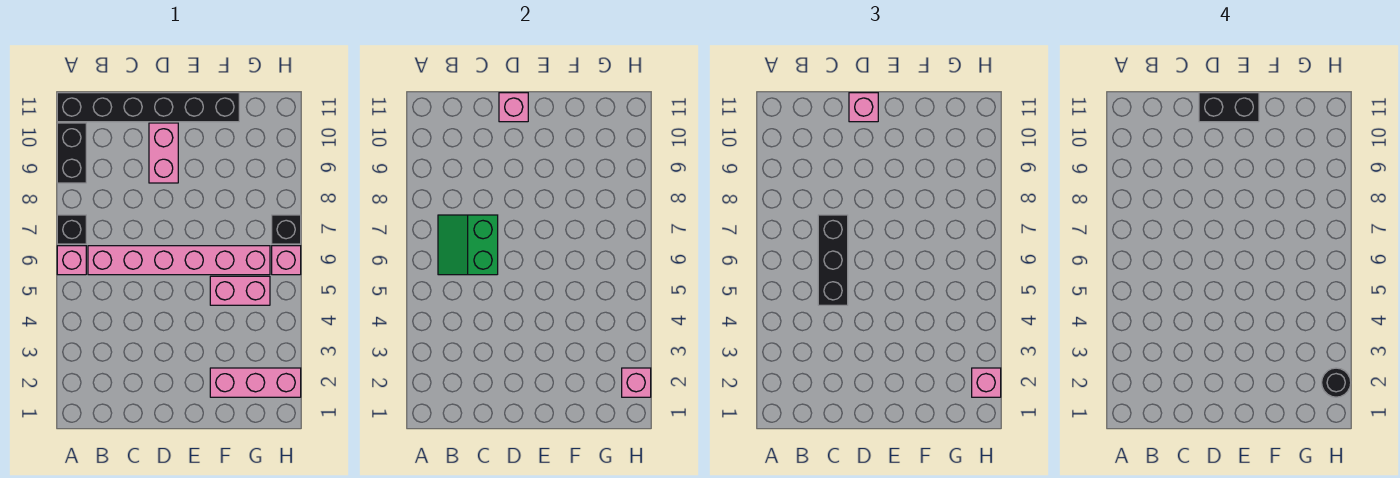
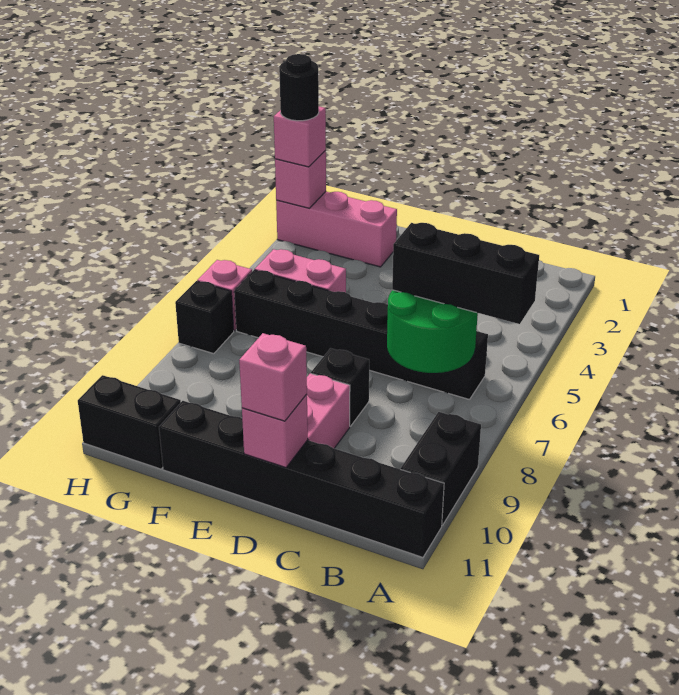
pink brick A6 level 1 -> none
black brick A7 level 1 -> black brick D8 level 1
pink brick B6:G6 level 1 -> black brick B6:G6 level 1
green slope B6:C7 level 2 top C -> green round brick B6:C7 level 2
black brick C5:C7 level 3 -> black brick A6:C6 level 3
black brick D11:E11 level 4 -> black brick G11:H11 level 1

